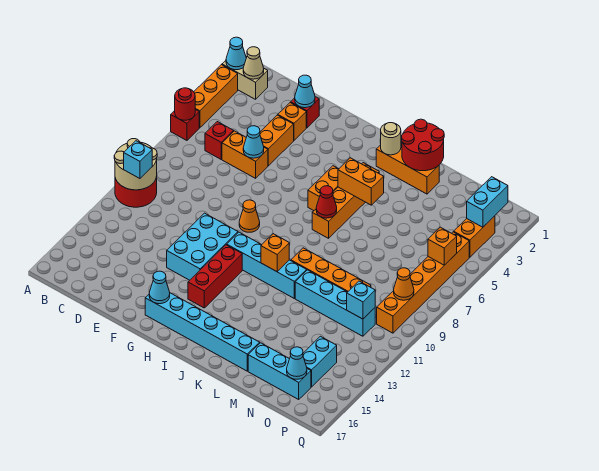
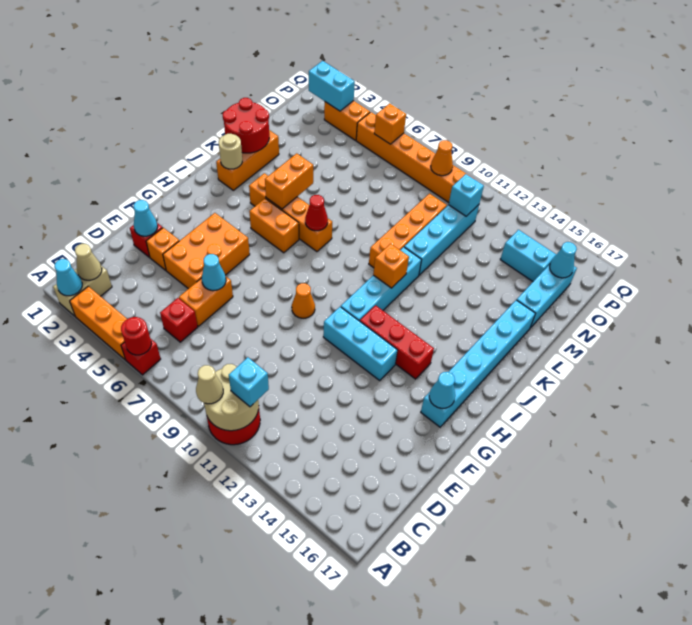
none -> tan cone A10 level 3
orange brick E4:E5 level 1 -> orange brick E4:G5 level 1
cyan brick F11:G13 level 1 -> cyan brick G11:G13 level 1

